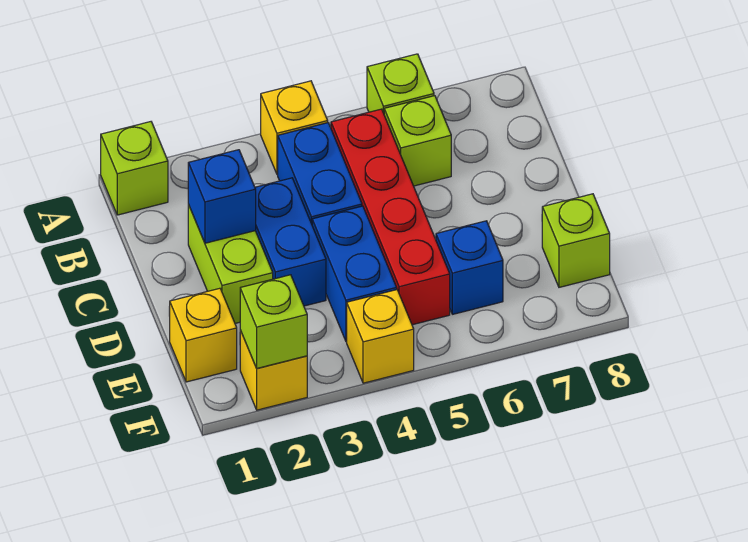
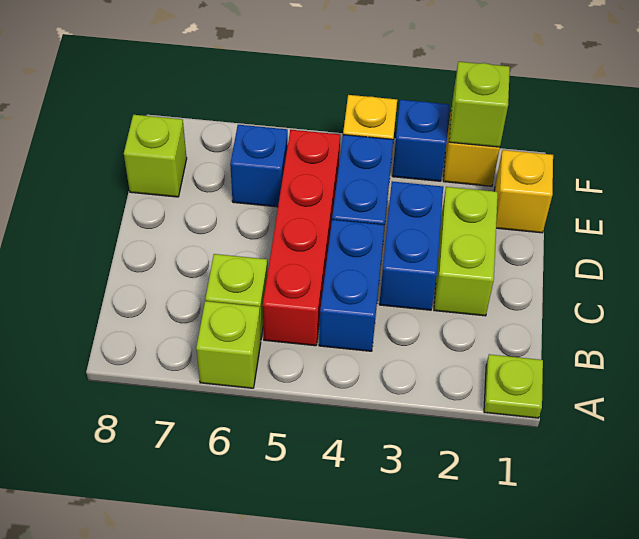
lime brick A1 level 1 -> lime plate A1 level 1
yellow brick A4 level 1 -> none
blue brick C2 level 2 -> blue brick F3 level 1

